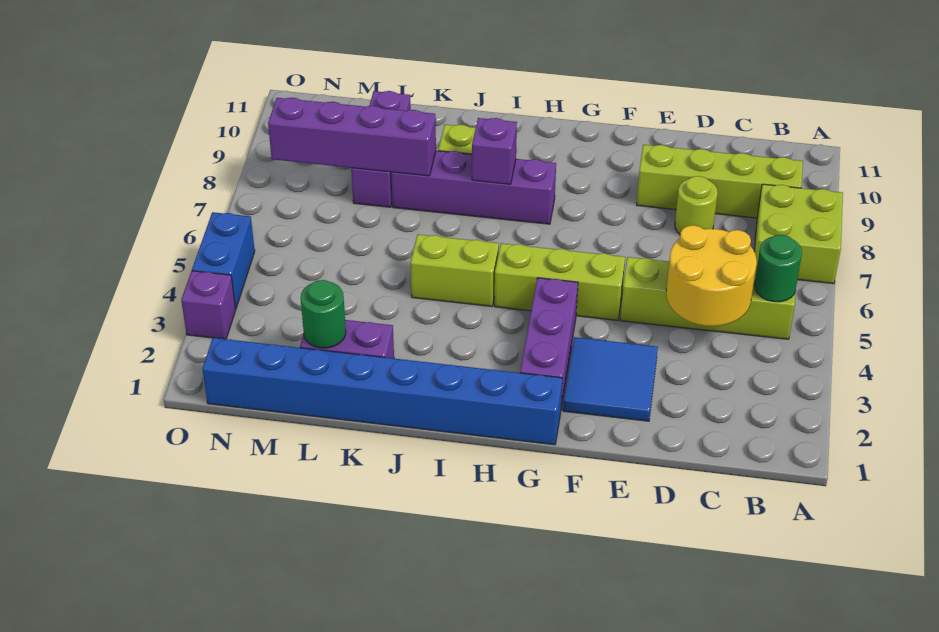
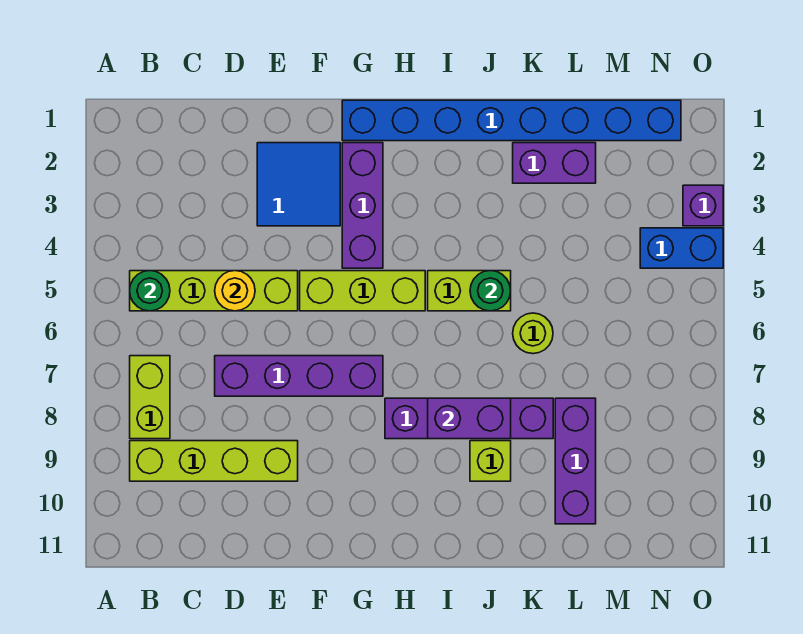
lime brick A7:B8 level 1 -> lime brick B7:B8 level 1
yellow round brick C4:D5 level 2 -> yellow round brick D5 level 2
lime round brick D8 level 1 -> lime round brick K6 level 1
purple brick I8 level 2 -> purple brick I8:J8 level 2
purple brick K8:N8 level 2 -> purple brick D7:G7 level 1
green round brick L2 level 2 -> green round brick J5 level 2
blue brick O4:O5 level 1 -> blue brick N4:O4 level 1

